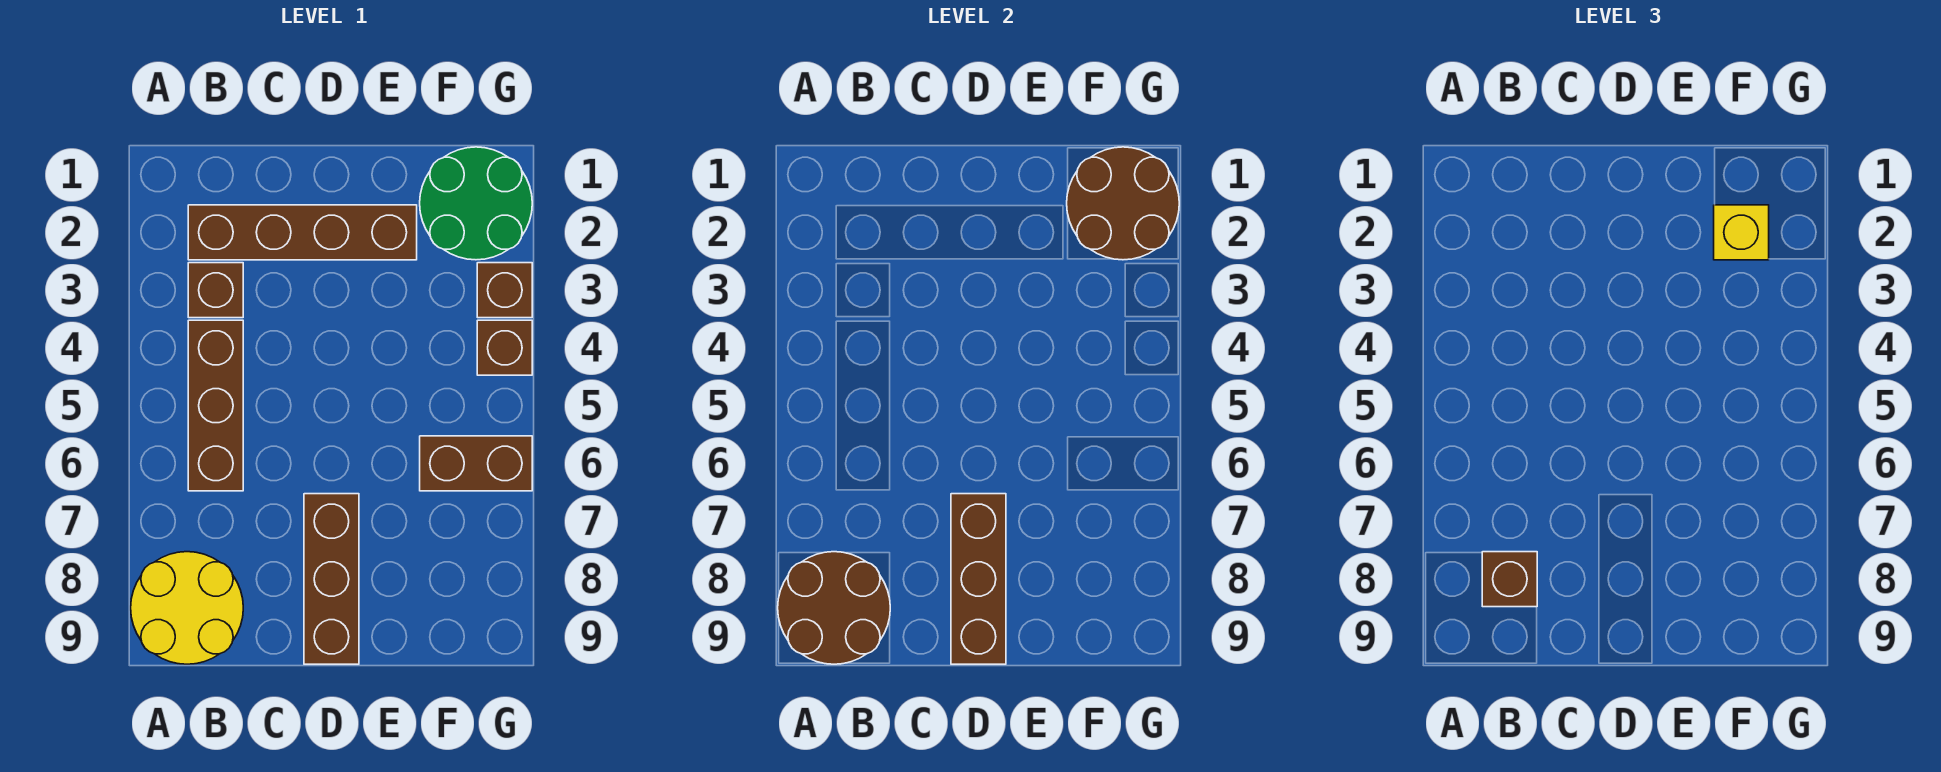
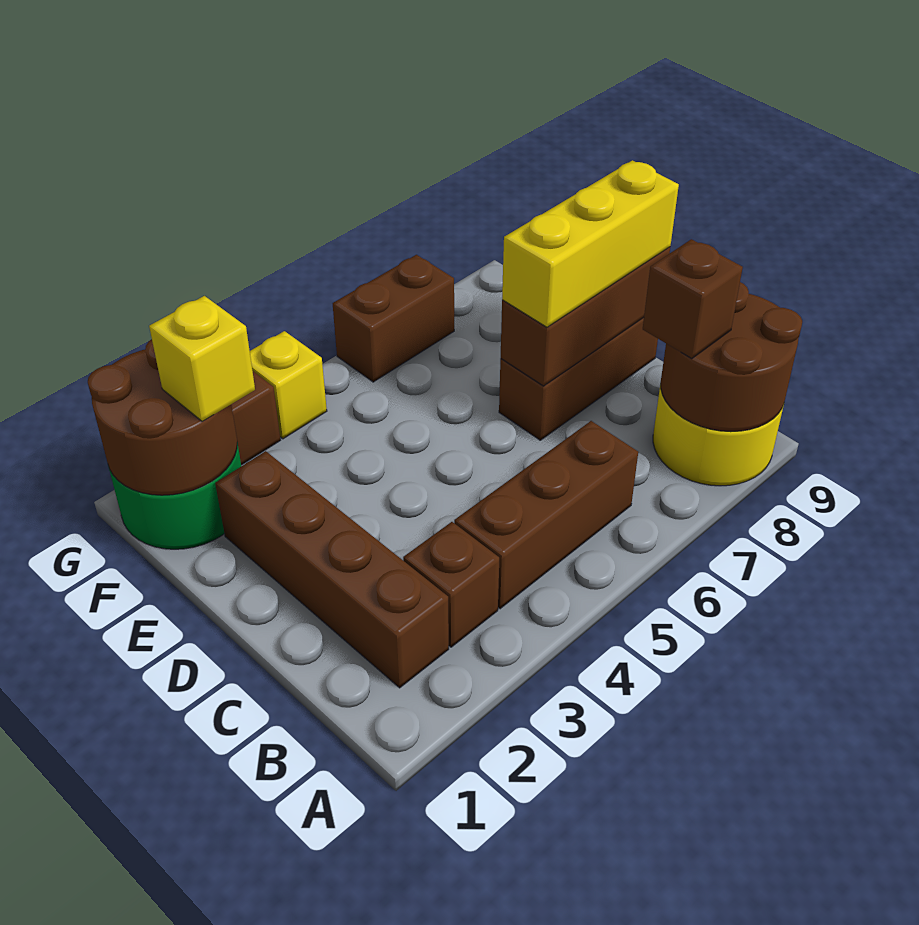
none -> yellow brick D7:D9 level 3
brown brick F6:G6 level 1 -> brown brick G6:G7 level 1
brown brick G4 level 1 -> yellow brick G4 level 1

